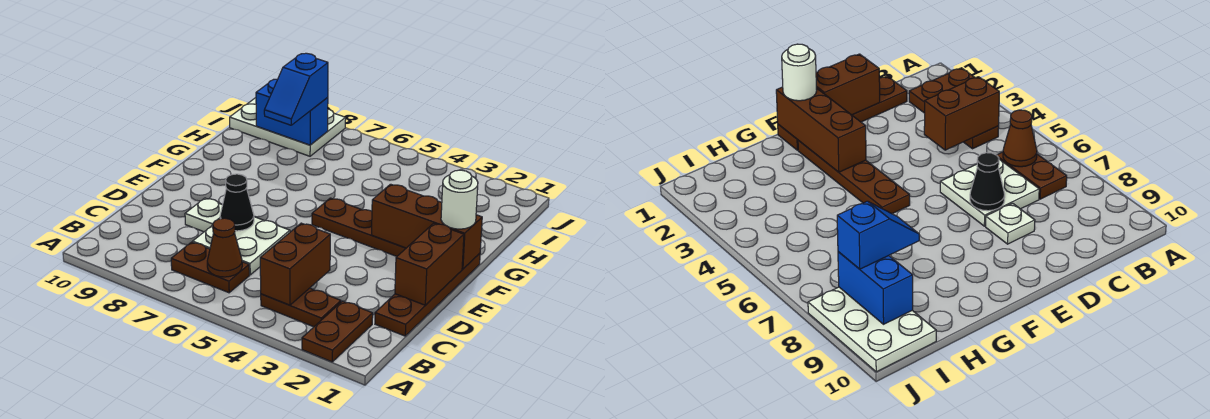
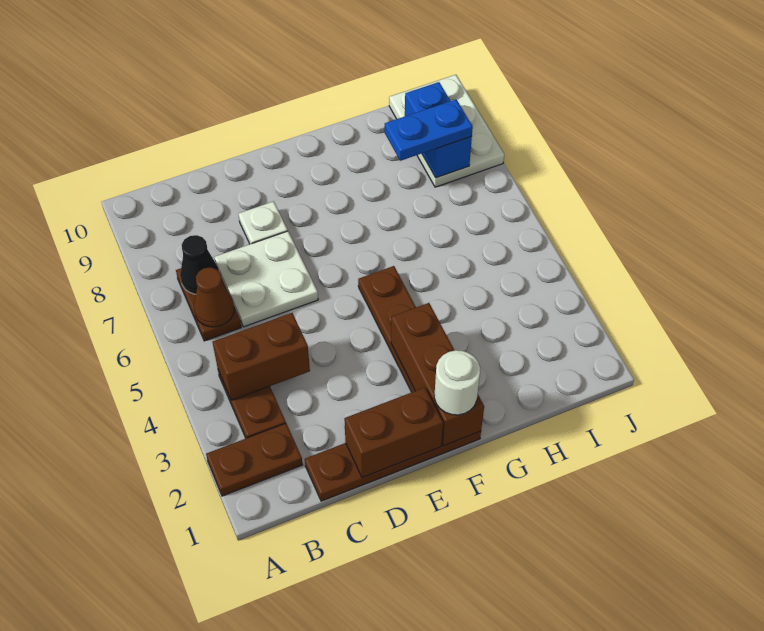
black cone D7 level 2 -> black cone B7 level 2
blue slope H8:I8 level 3 top I -> blue plate H8:I8 level 3

